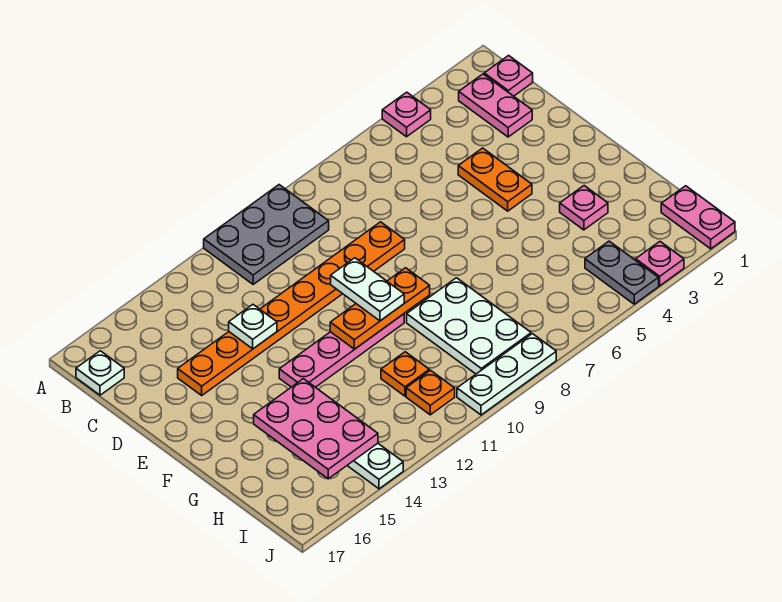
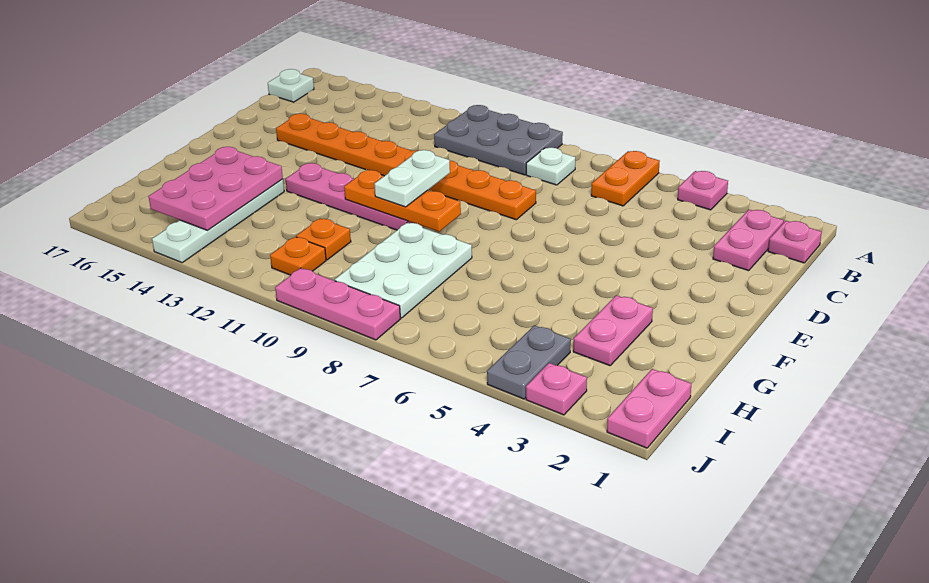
orange plate D4:E4 level 1 -> orange plate A6:B6 level 1
white plate D13 level 2 -> white plate B8 level 1
pink plate G3 level 1 -> pink plate G3:H3 level 1
white plate J8:J10 level 1 -> pink plate J8:J10 level 1

